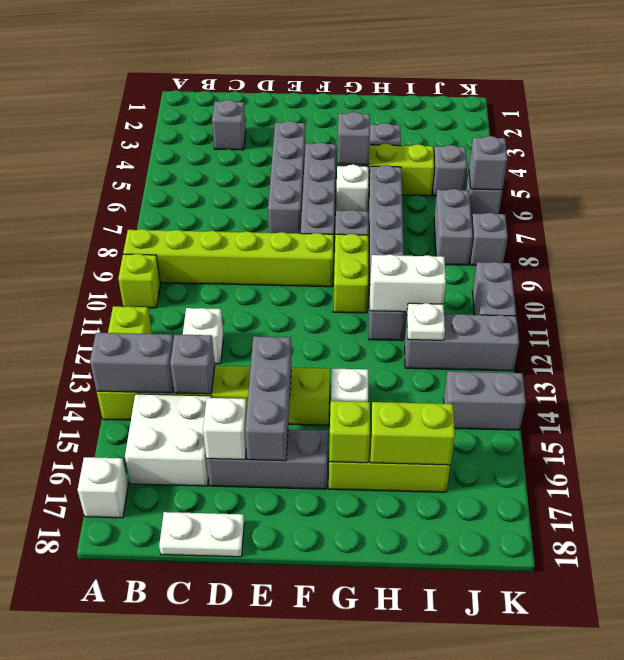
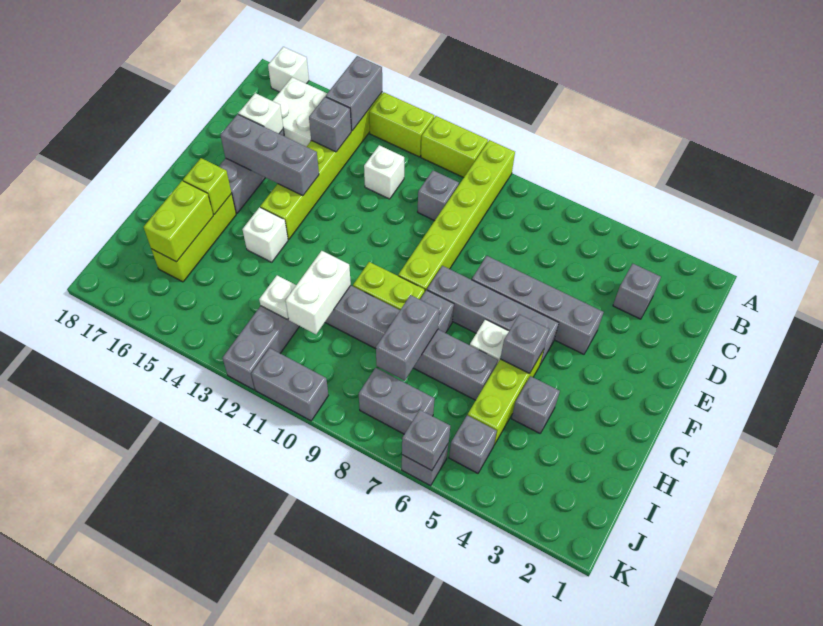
lime brick A10 level 1 -> lime brick A10:A11 level 1
white plate C18:D18 level 1 -> none
grey brick J14:K14 level 1 -> grey brick H8:I8 level 2
grey brick K8 level 1 -> grey brick C10 level 1

